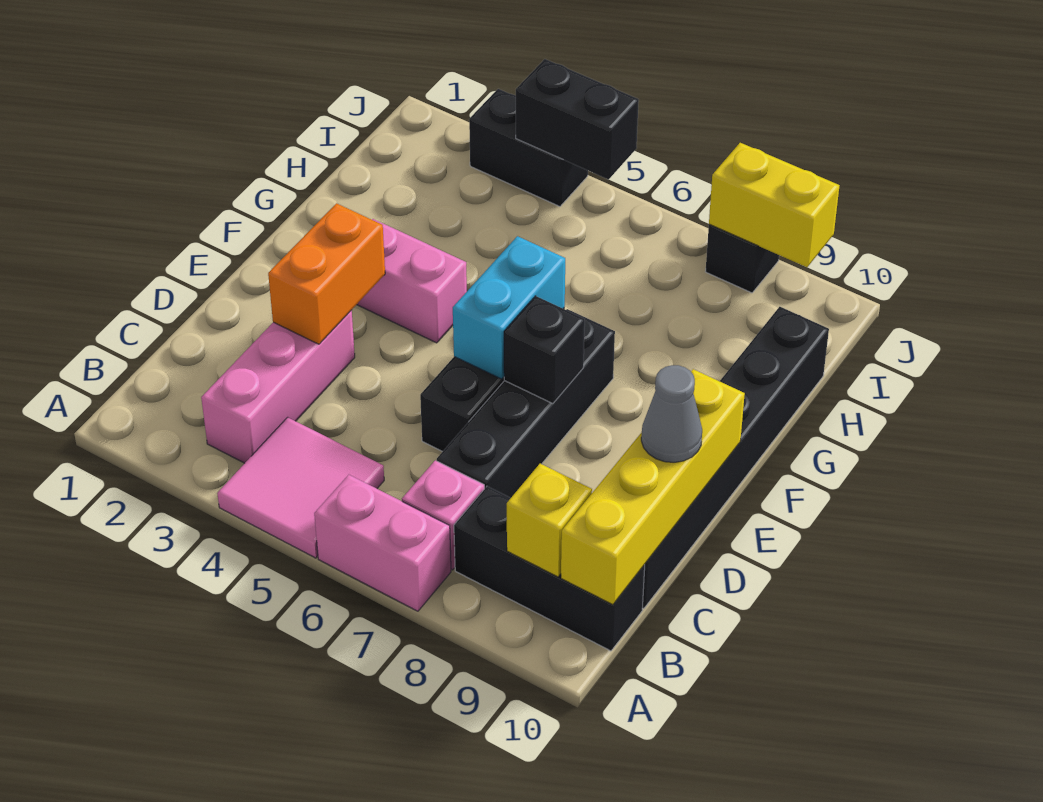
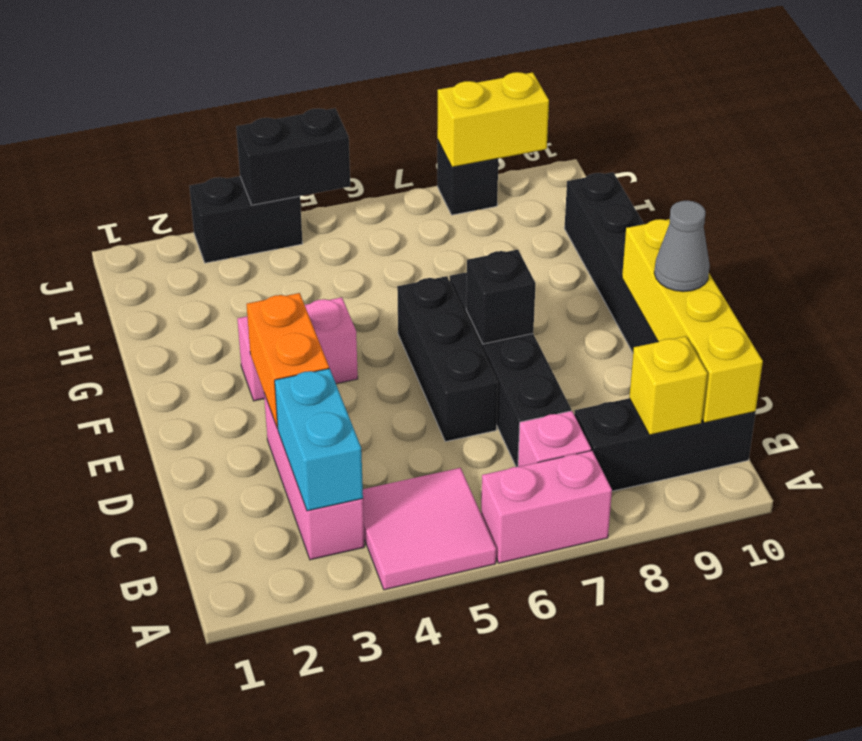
cyan brick E6:F6 level 2 -> cyan brick B3:C3 level 2

